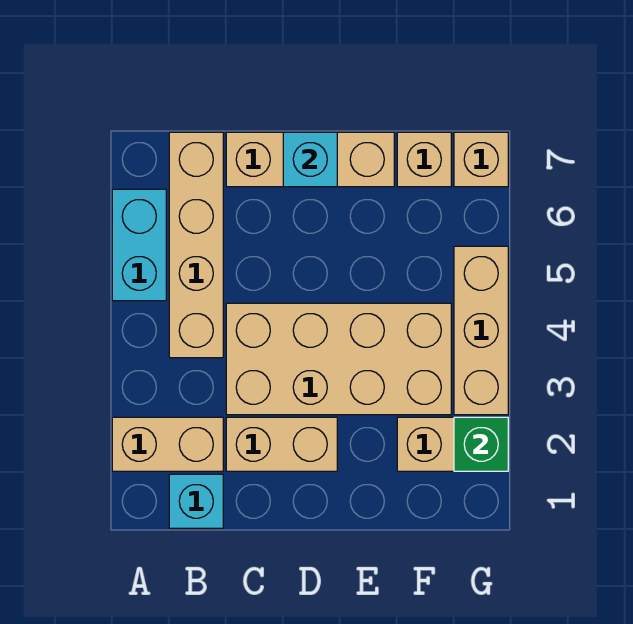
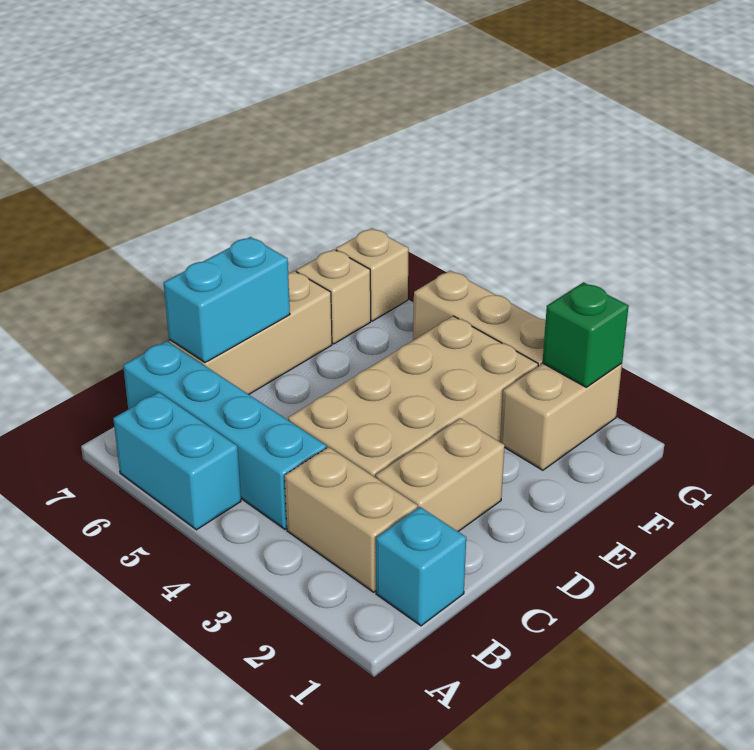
tan brick A2:B2 level 1 -> tan brick B2:B3 level 1
tan brick B4:B7 level 1 -> cyan brick B4:B7 level 1
cyan brick D7 level 2 -> cyan brick C7:D7 level 2

